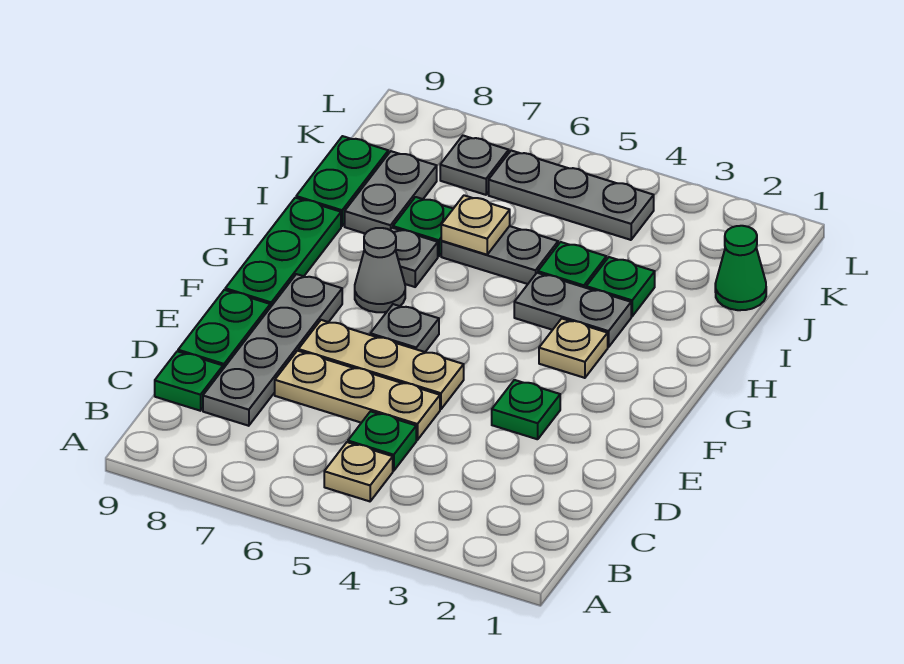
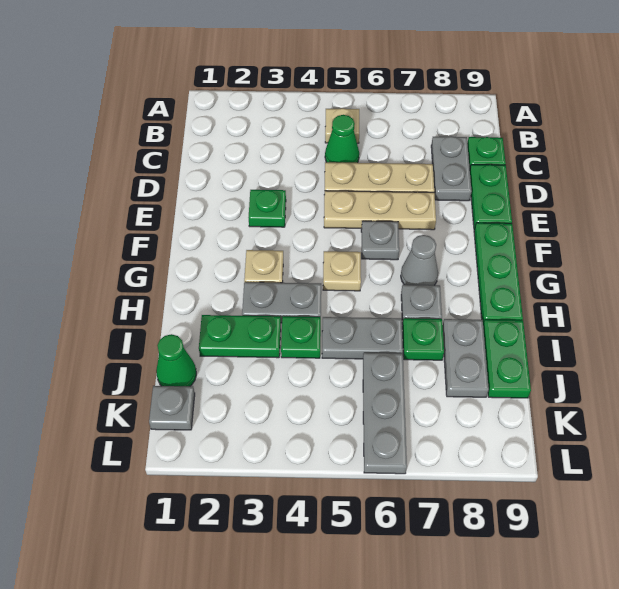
green plate C5 level 1 -> green cone C5 level 1
grey plate C8:F8 level 1 -> grey plate C8:D8 level 1
green plate I3 level 1 -> green plate I2:I3 level 1
tan plate I6 level 2 -> tan plate G5 level 1
grey plate K4:K6 level 1 -> grey plate J6:L6 level 1
grey plate K7 level 1 -> grey plate K1 level 1

